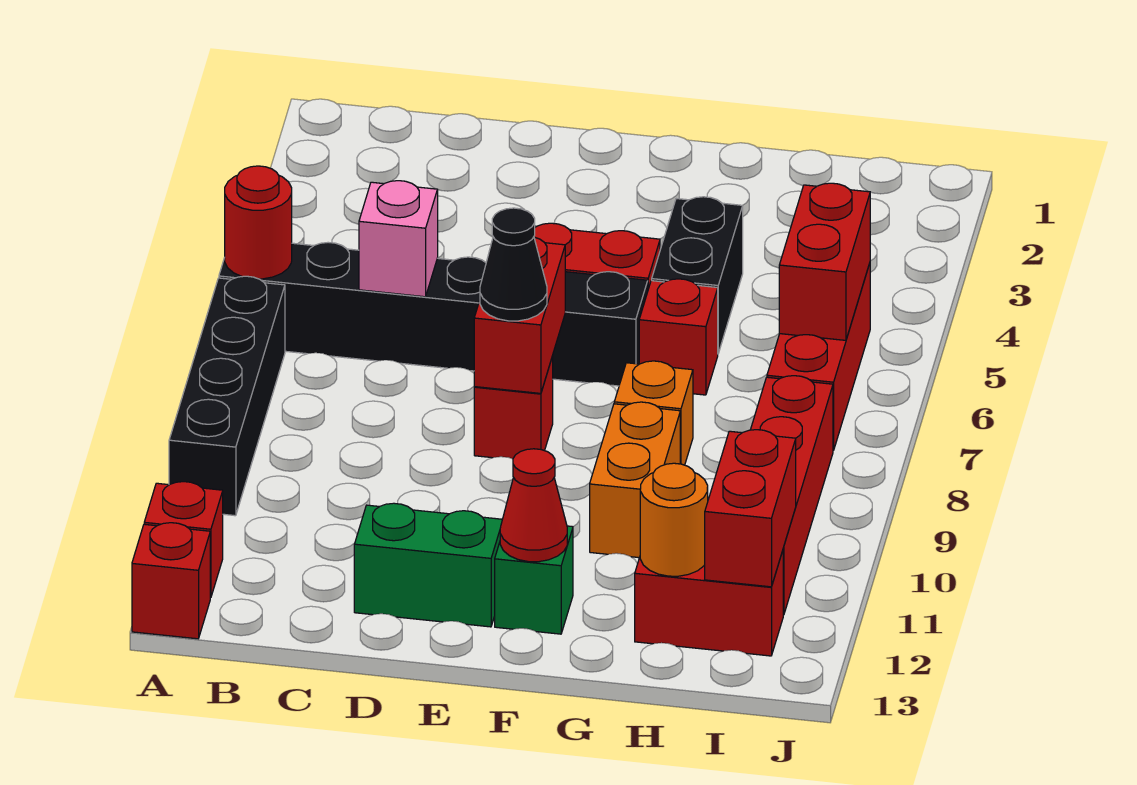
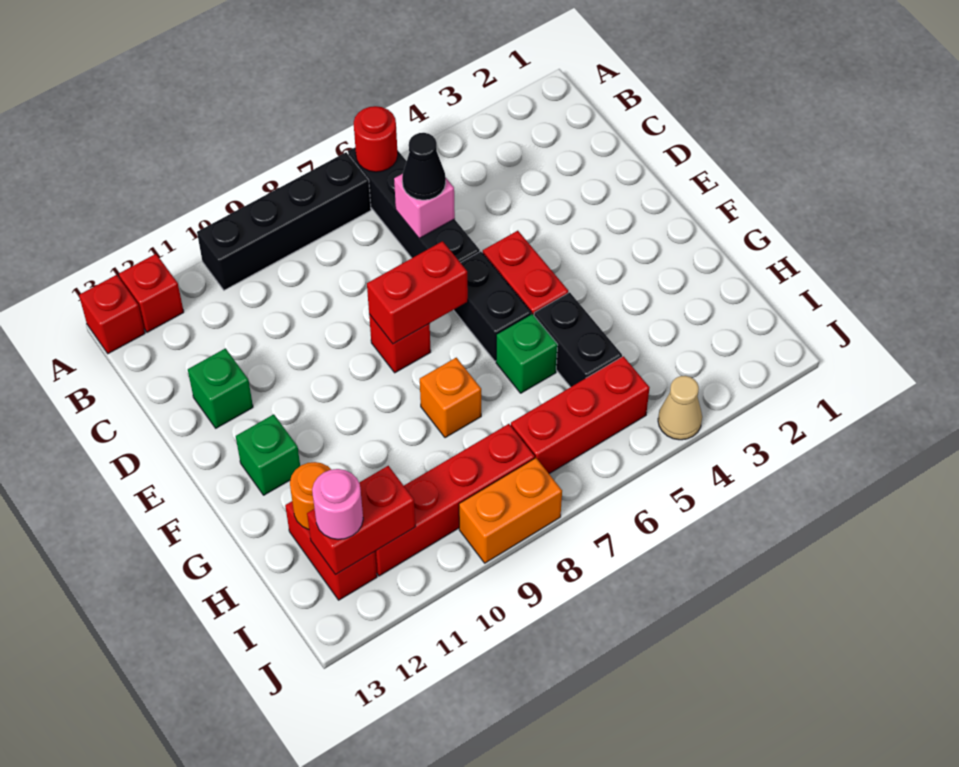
green brick D12:E12 level 1 -> green brick D12 level 1
black cone E8 level 3 -> black cone C6 level 3
red cone F12 level 2 -> none
black brick G4:G5 level 1 -> black brick G5:H5 level 1
red brick G6 level 1 -> green brick G6 level 1
orange brick G9:G10 level 1 -> orange brick J8:J9 level 1
red brick I5:I6 level 2 -> none
none -> pink round brick I12 level 3
none -> tan cone J4 level 1

